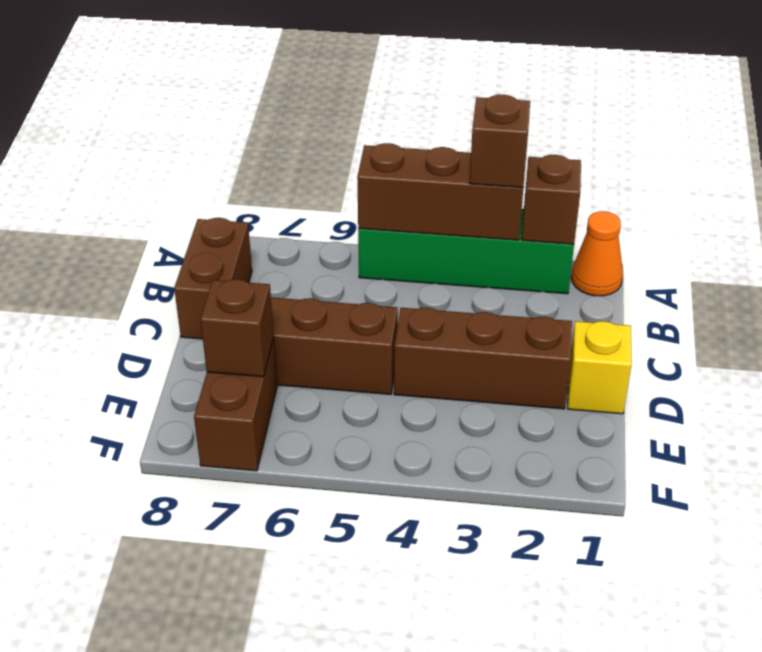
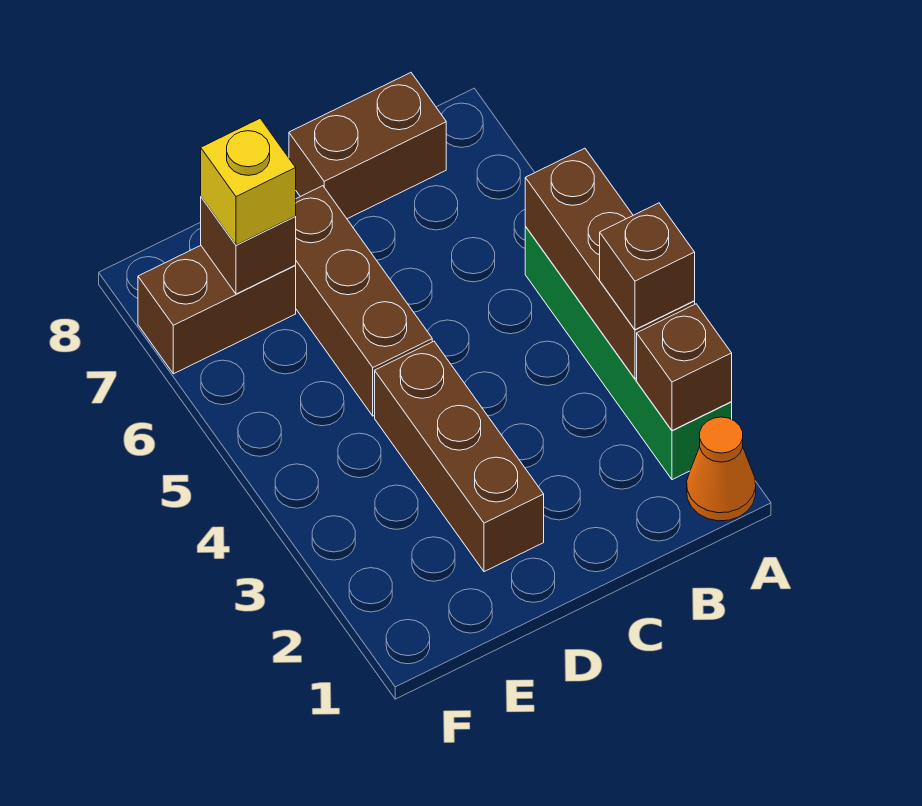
yellow brick D1 level 1 -> yellow brick E7 level 3

